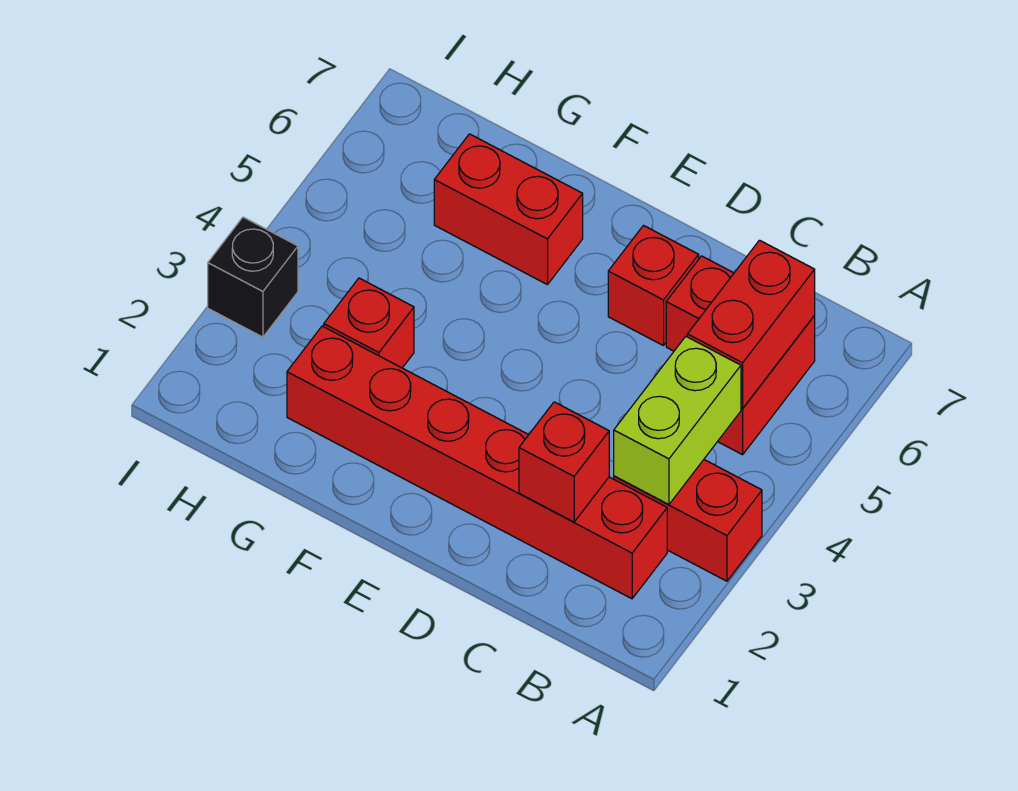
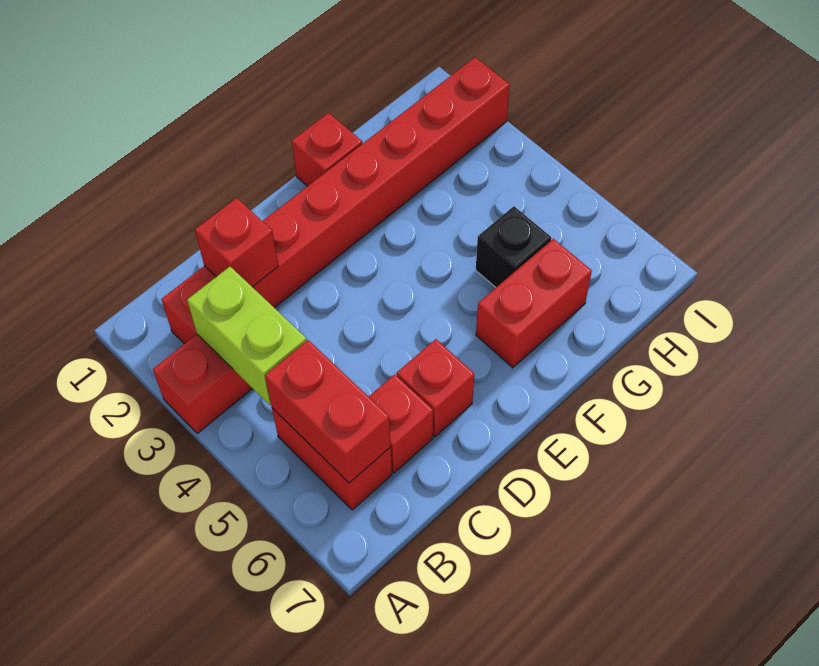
red brick B2:G2 level 1 -> red brick B2:I2 level 1
red brick G3 level 1 -> red brick F1 level 1
black brick I3 level 1 -> black brick G5 level 1

